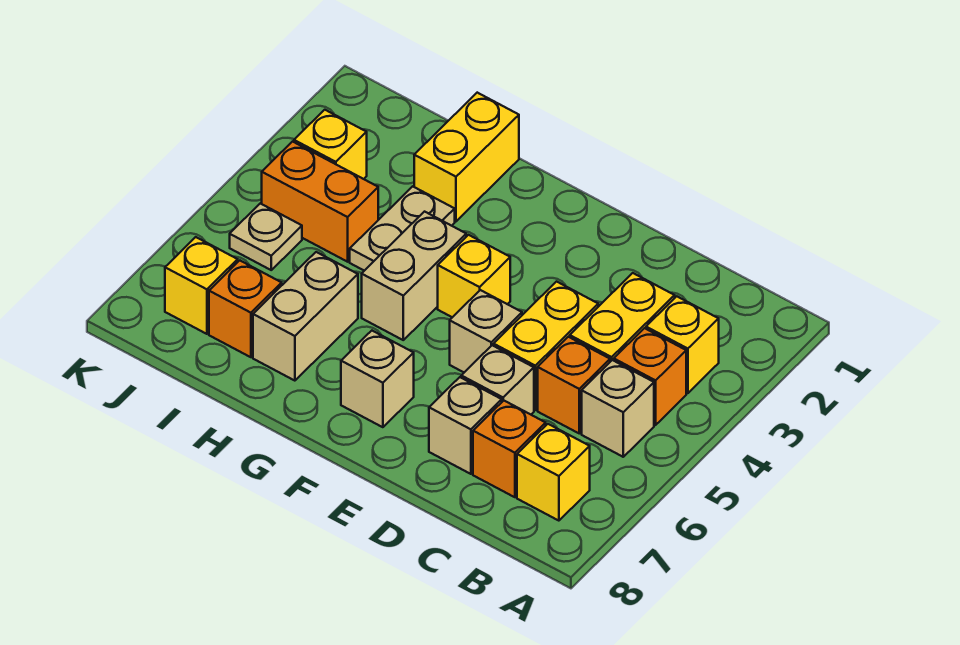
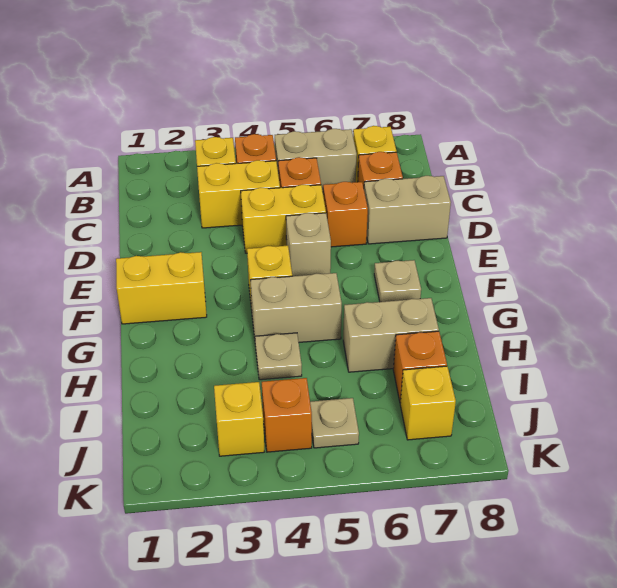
tan brick B5 level 1 -> tan brick B5:B6 level 1
tan brick D6 level 1 -> orange brick D6 level 1
tan brick D7 level 1 -> tan brick D7:D8 level 1
tan brick F7 level 1 -> tan plate F7 level 1
yellow brick H1:H2 level 1 -> yellow brick F1:F2 level 1
tan plate H3:H4 level 1 -> tan plate H4 level 1
orange brick I4:J4 level 1 -> orange brick J4 level 1

